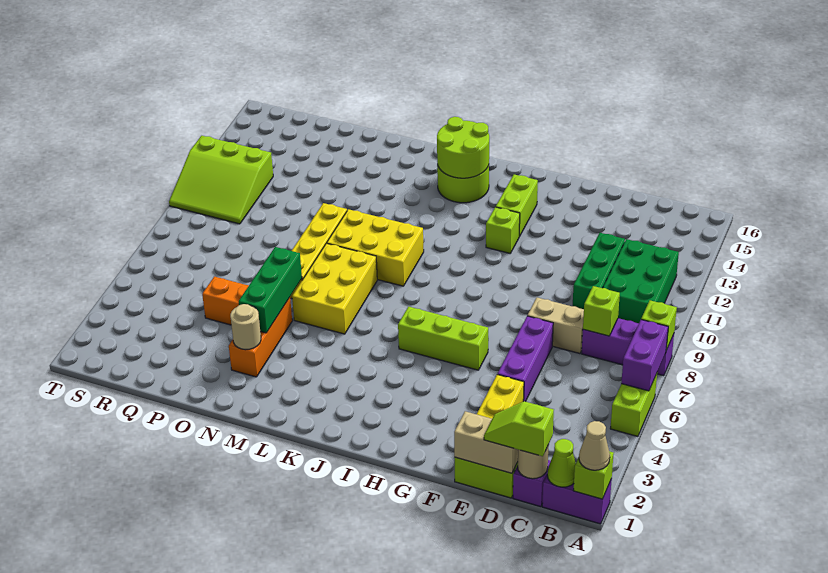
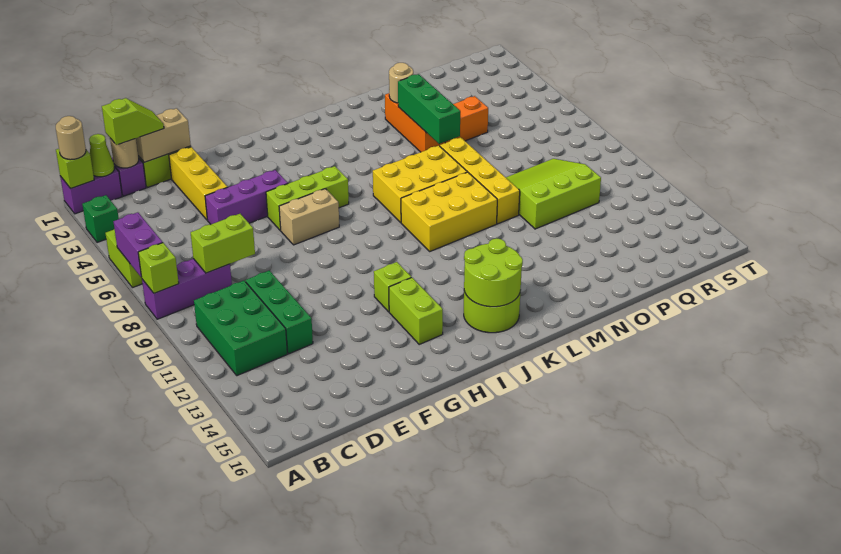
tan cone A1 level 3 -> tan round brick A1 level 3
none -> green brick A3 level 1
lime brick C8 level 2 -> lime brick C8:D8 level 2
tan brick D8:E8 level 1 -> tan brick G7:H7 level 1
purple brick E5:E7 level 1 -> purple brick E5:G5 level 1
yellow brick L6:M8 level 1 -> yellow brick K7:M8 level 1
lime slope R10:T12 level 1 top 12 -> lime slope O9:Q11 level 1 top 11

